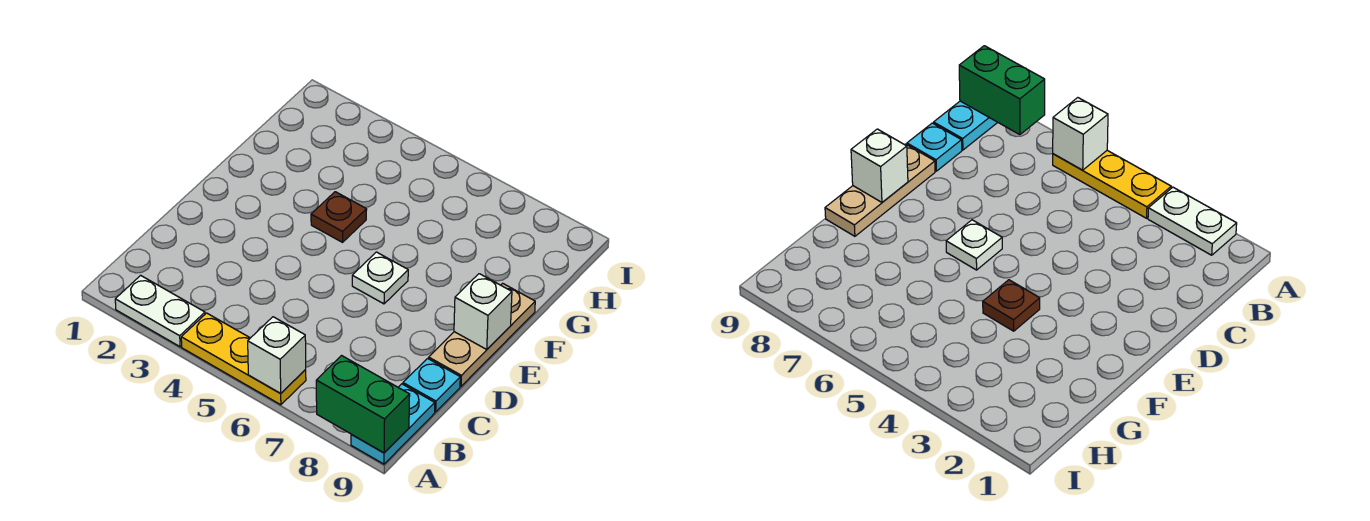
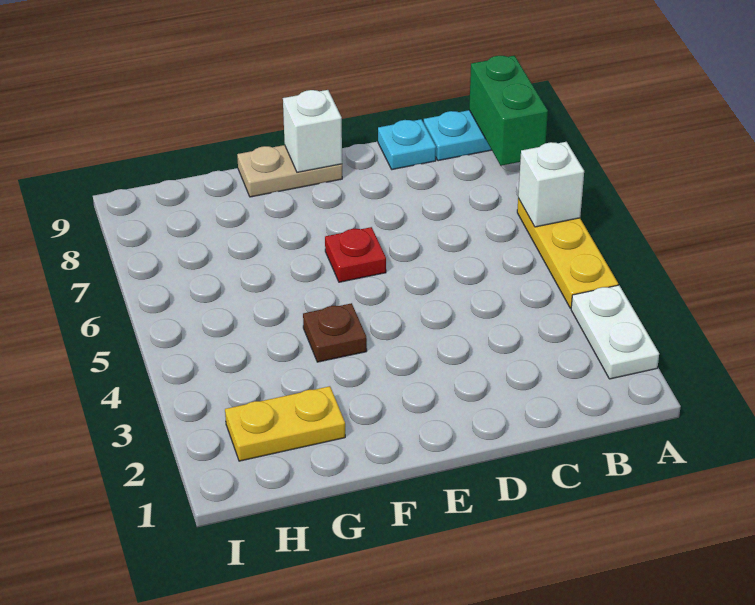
tan plate D9:F9 level 1 -> tan plate E9:F9 level 1
white plate E6 level 1 -> red plate E6 level 1
none -> yellow plate G2:H2 level 1

